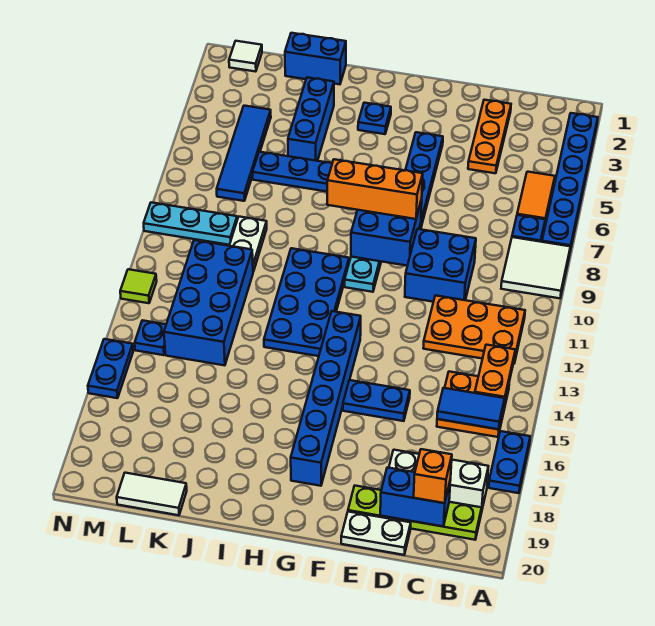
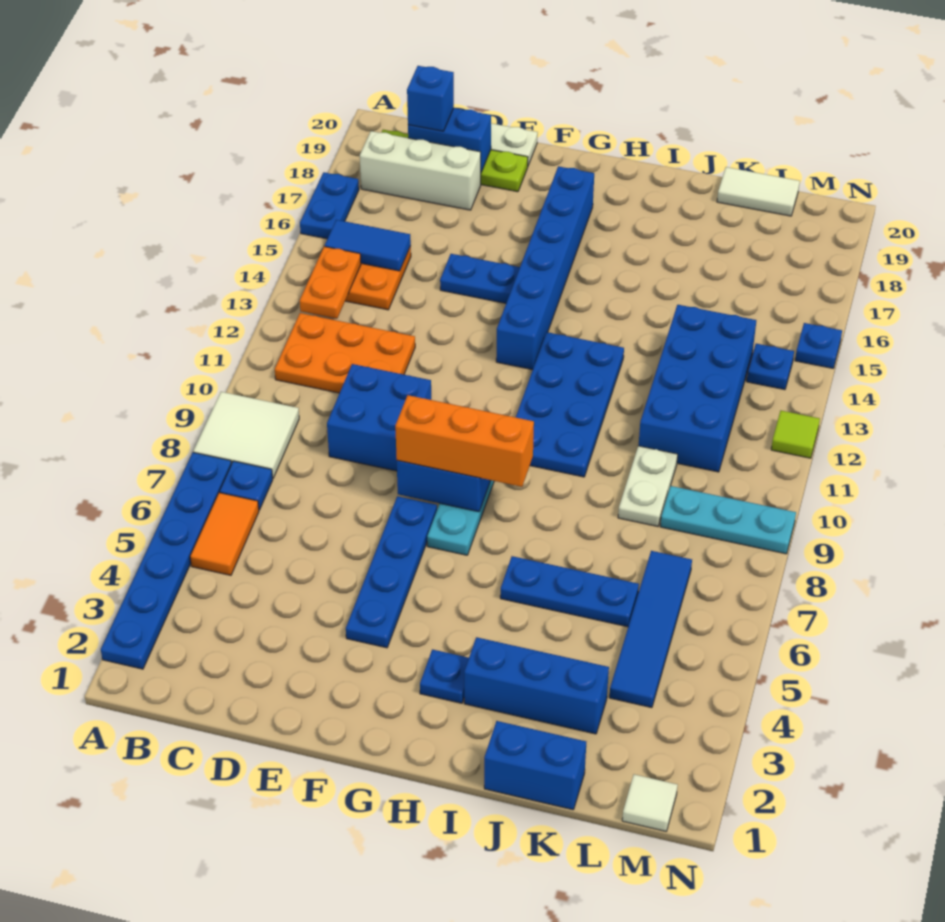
orange brick C19 level 3 -> blue brick C19 level 3
orange plate D2:D4 level 1 -> none
blue brick J3:J5 level 1 -> blue brick I3:K3 level 1
blue plate N15:N16 level 1 -> blue plate N15 level 1

